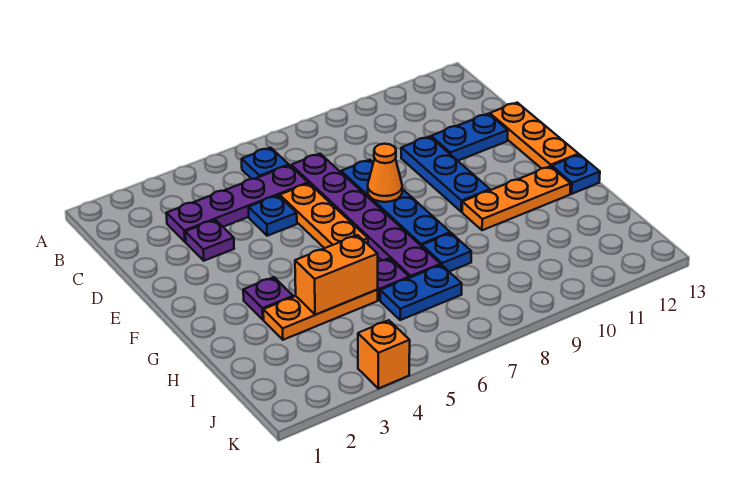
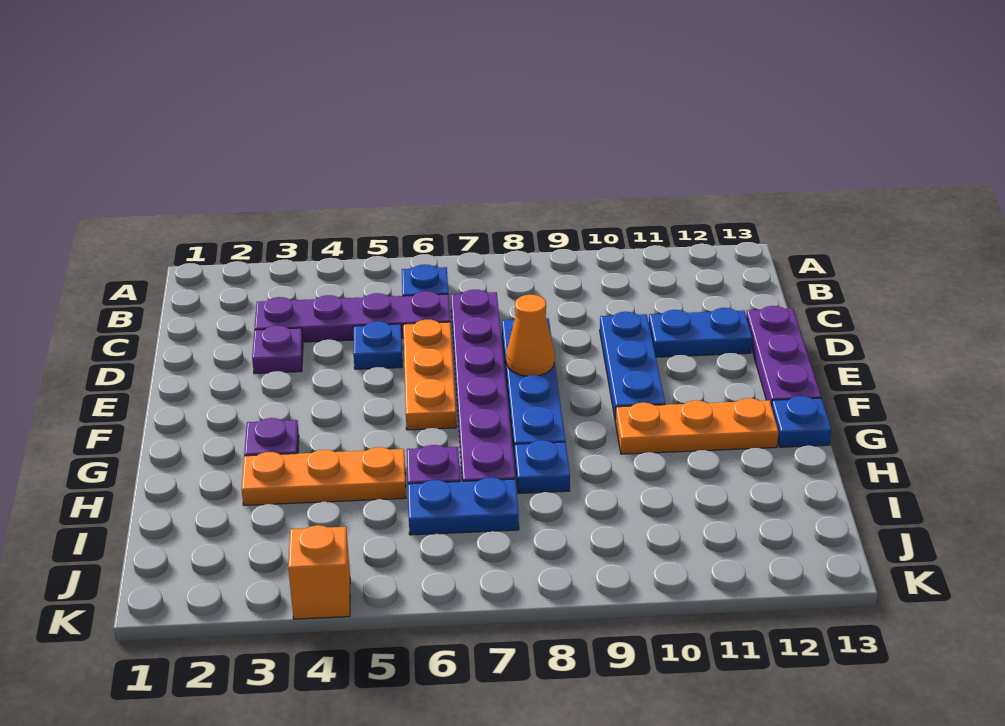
orange plate D13:F13 level 1 -> purple plate D13:F13 level 1
orange brick H4:H5 level 2 -> none

